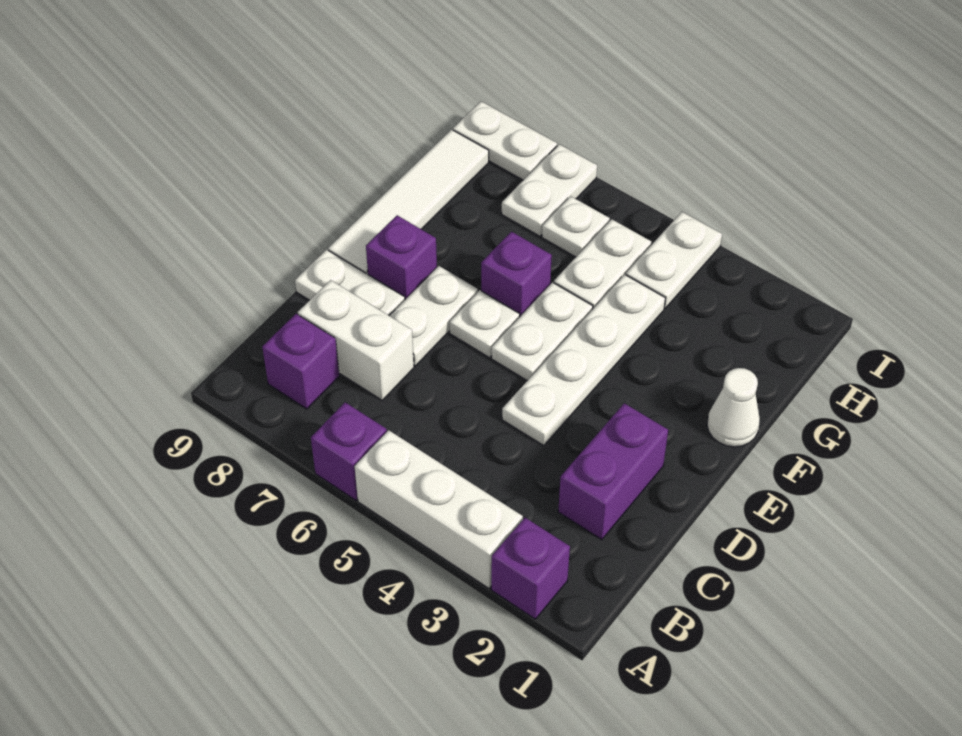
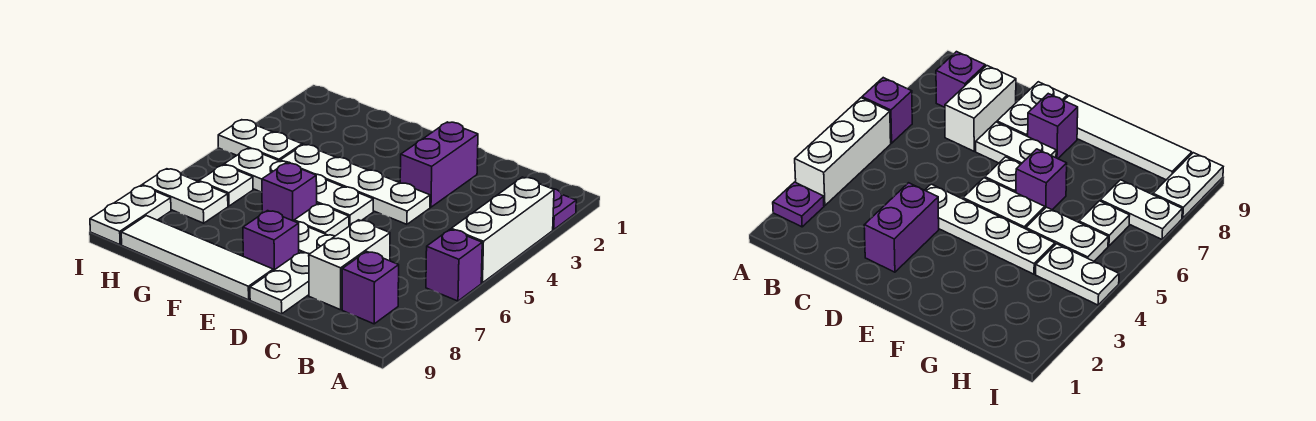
purple brick A2 level 1 -> purple plate A2 level 1
purple brick C2:D2 level 1 -> purple brick D2:D3 level 1
white cone F1 level 1 -> none

